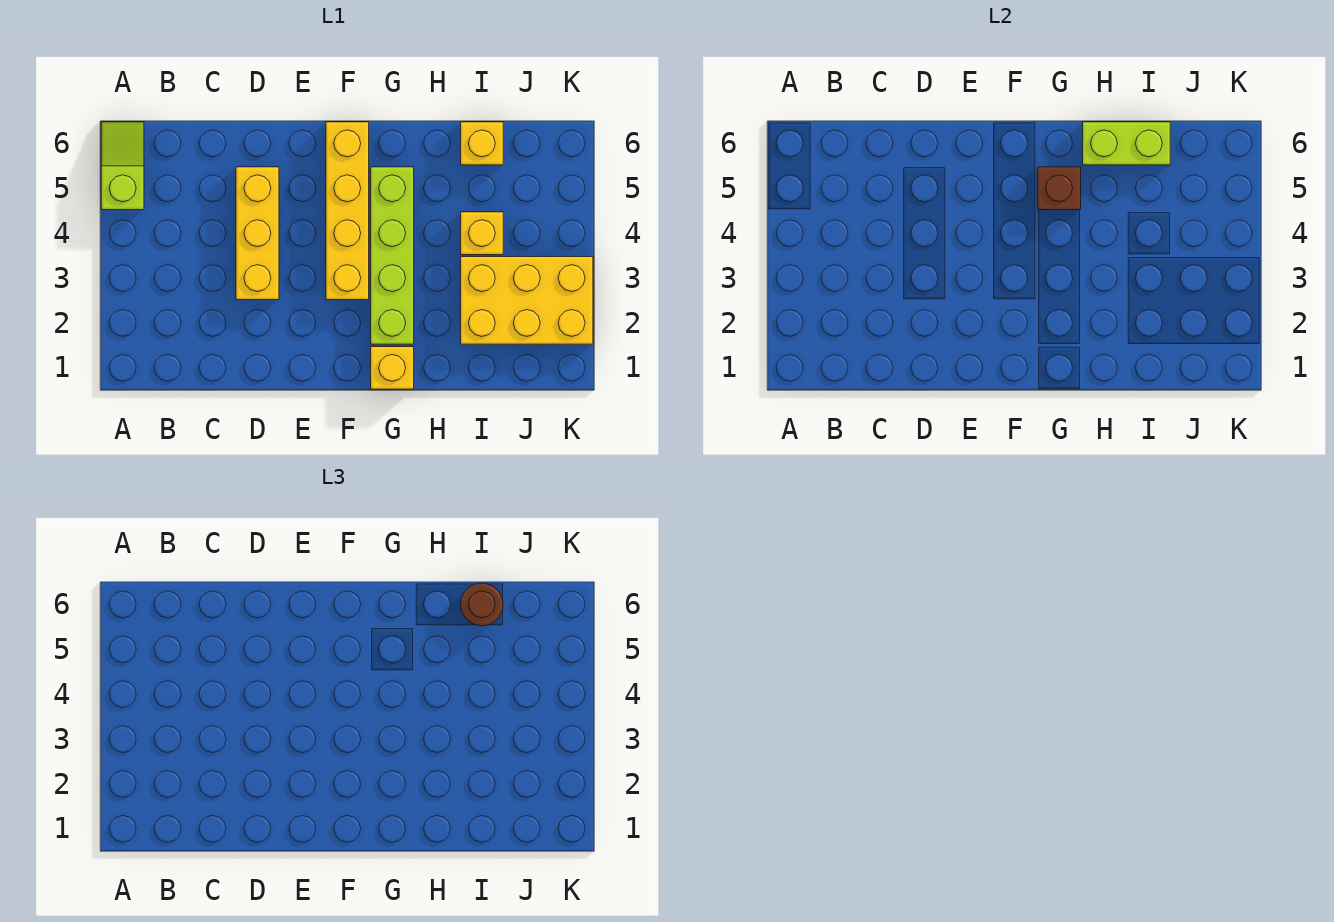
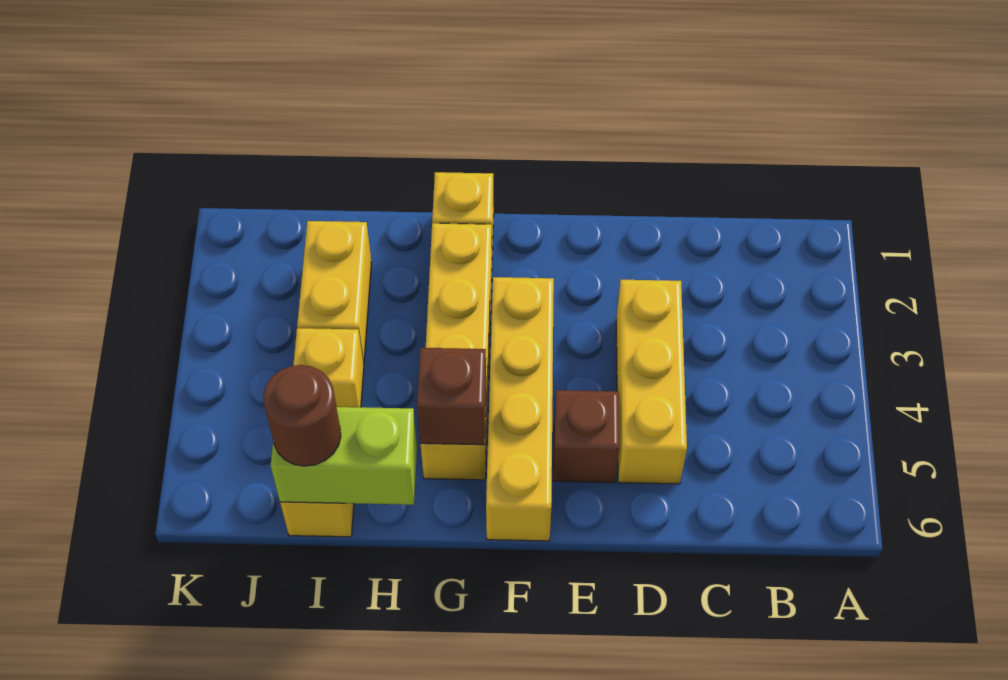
lime slope A5:A6 level 1 top 5 -> none
none -> brown brick E5 level 1
lime brick G2:G5 level 1 -> yellow brick G2:G5 level 1
yellow brick I2:K3 level 1 -> yellow brick I2:I3 level 1

